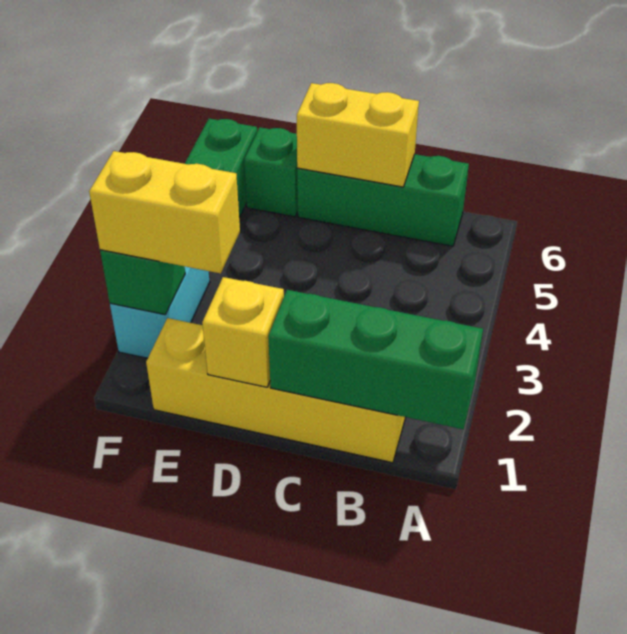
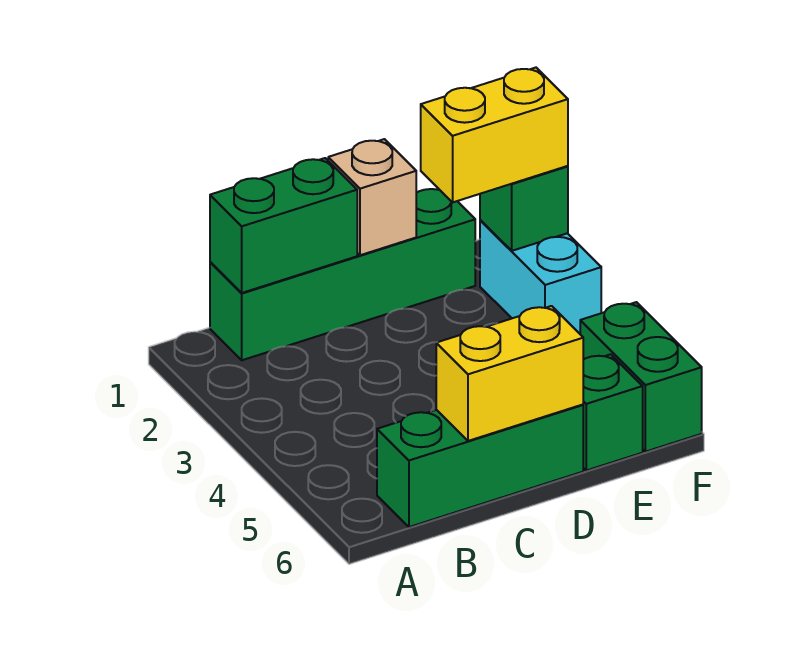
green brick A1:C1 level 2 -> green brick B1:C1 level 2
yellow brick B1:E1 level 1 -> green brick B1:E1 level 1
yellow brick D1 level 2 -> tan brick D1 level 2

